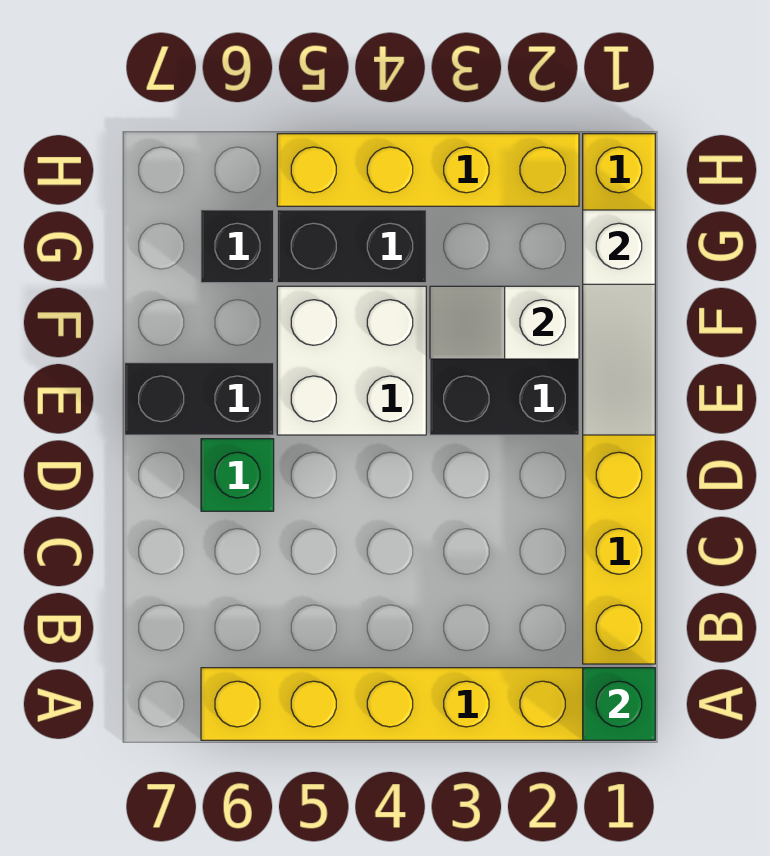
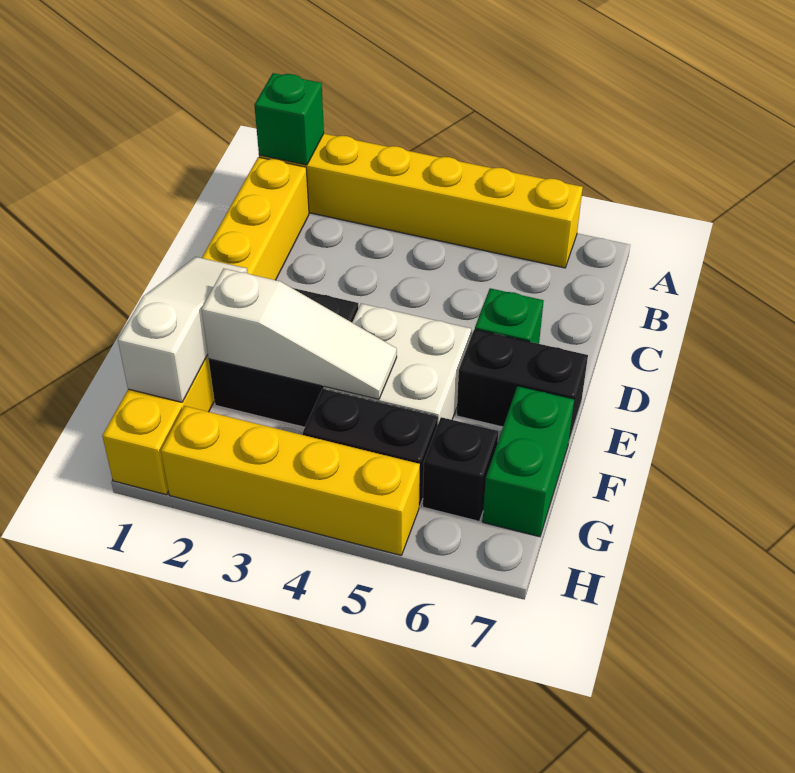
white slope F2:F3 level 2 top 2 -> white slope F2:F4 level 2 top 2
none -> green brick F7:G7 level 1

